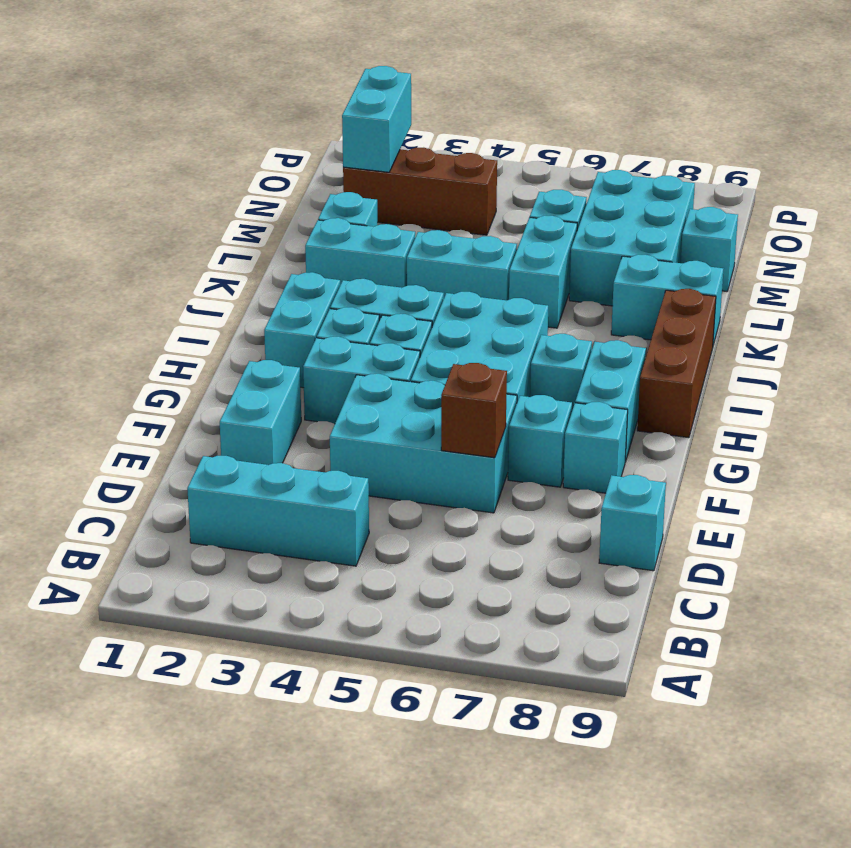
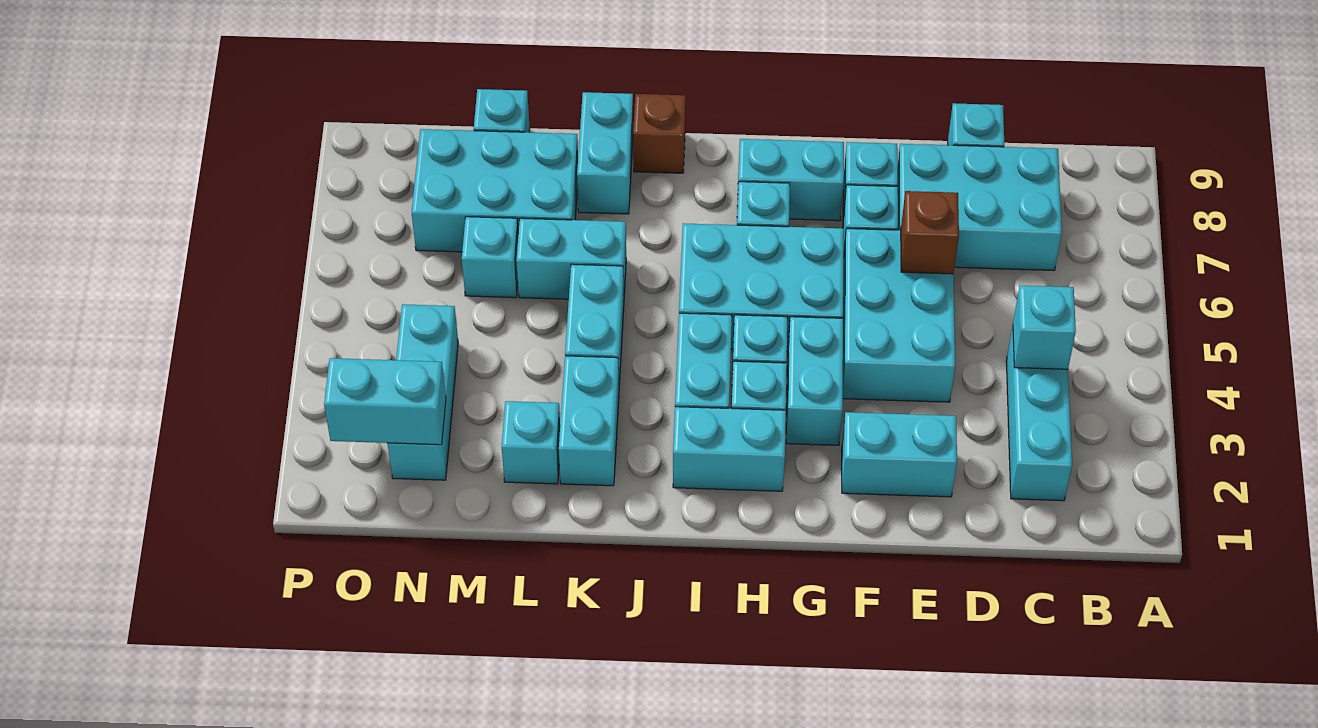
none -> cyan brick C4 level 2
none -> cyan brick C7:E8 level 1
brown brick H9:J9 level 1 -> brown brick J9 level 1
brown brick N2:N4 level 1 -> cyan brick N2:N4 level 1

